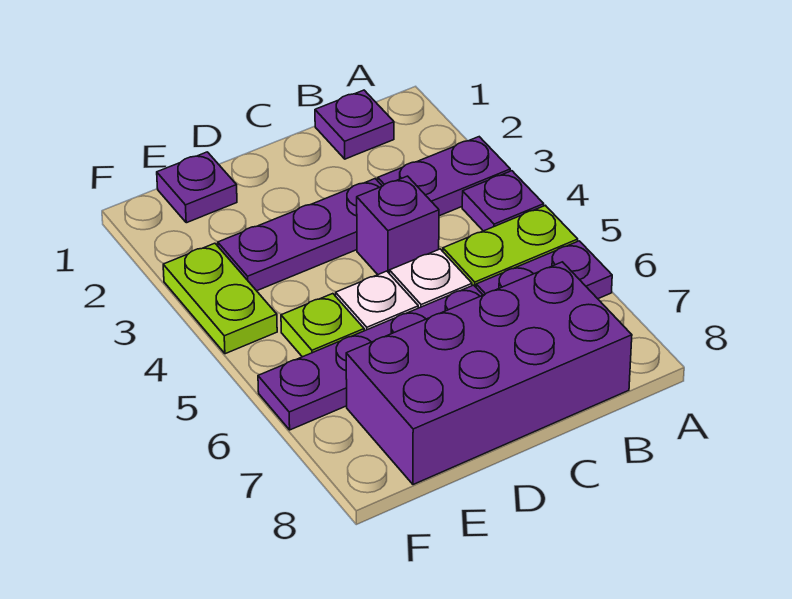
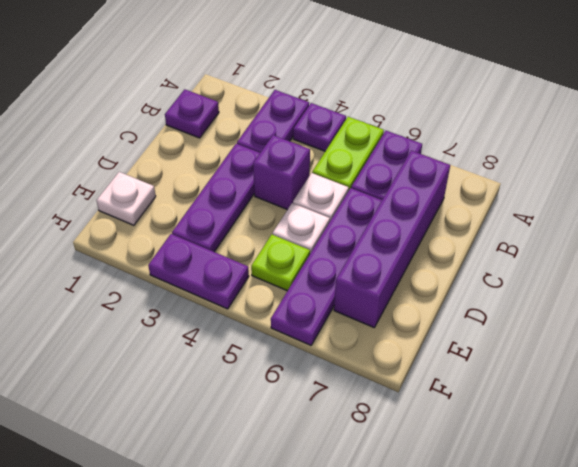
purple brick B7:E8 level 1 -> purple brick B7:E7 level 1
purple plate E1 level 1 -> white plate E1 level 1
lime plate F3:F4 level 1 -> purple plate F3:F4 level 1

